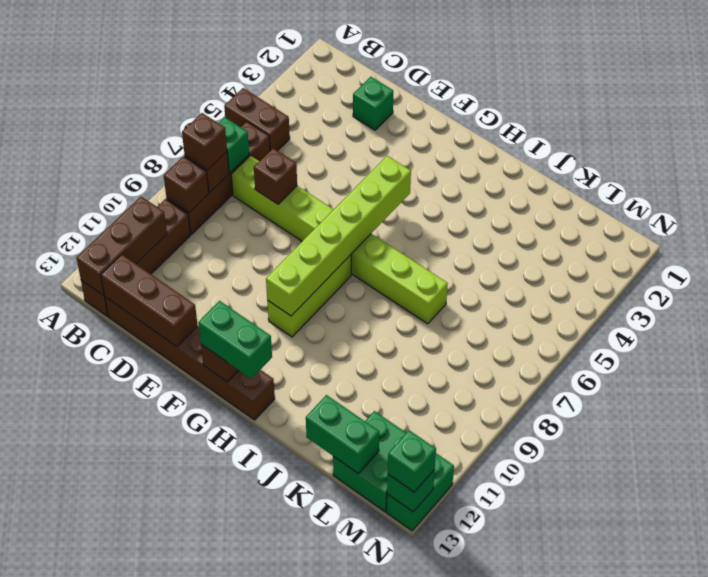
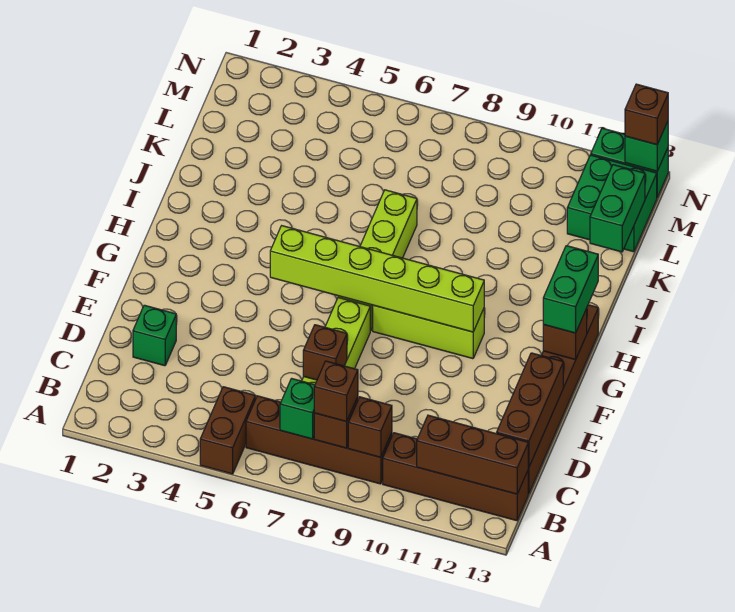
green brick N13 level 3 -> brown brick N13 level 3

